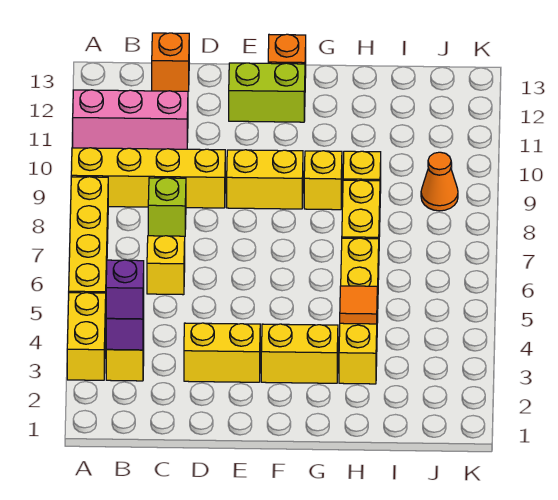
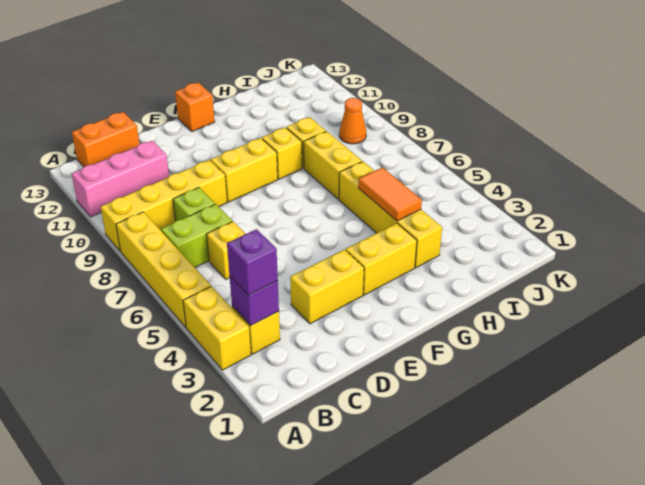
orange brick C13 level 1 -> orange brick B13:C13 level 1
lime brick E12:F12 level 1 -> lime brick B7:C7 level 1
orange tile H4 level 2 -> orange tile H4:H5 level 2

